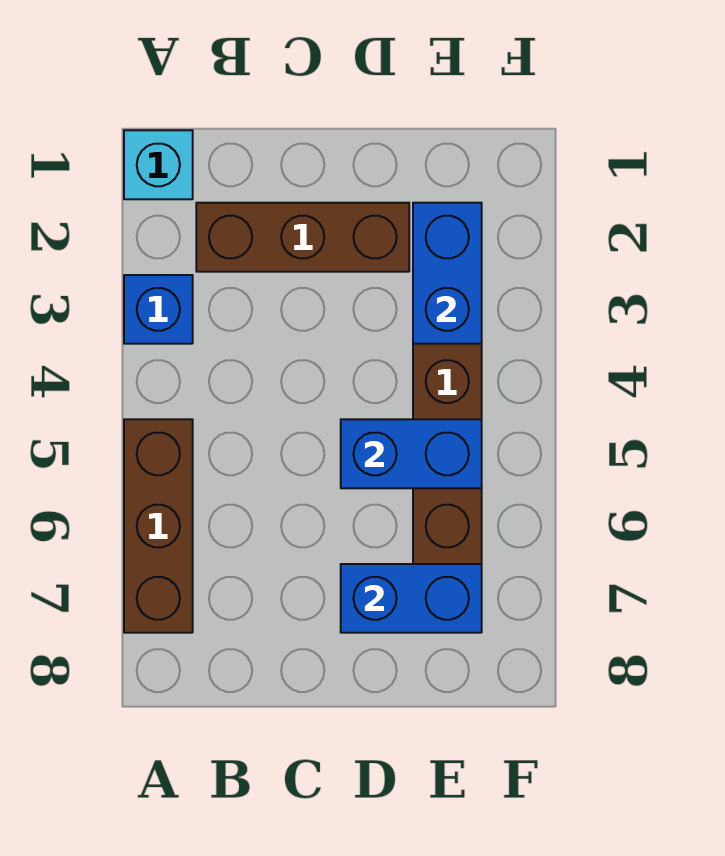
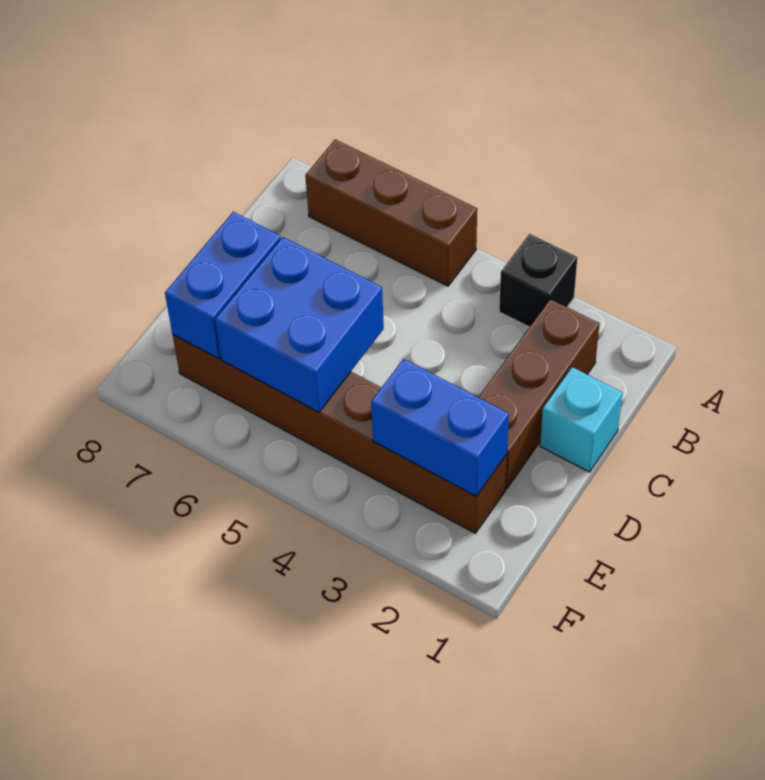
cyan brick A1 level 1 -> cyan brick C1 level 1
blue brick A3 level 1 -> black brick A3 level 1
blue brick D5:E5 level 2 -> blue brick D5:E6 level 2

